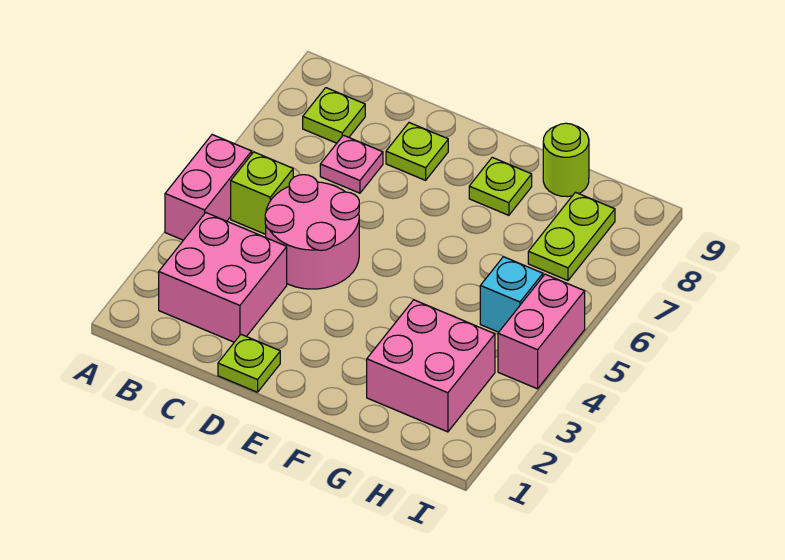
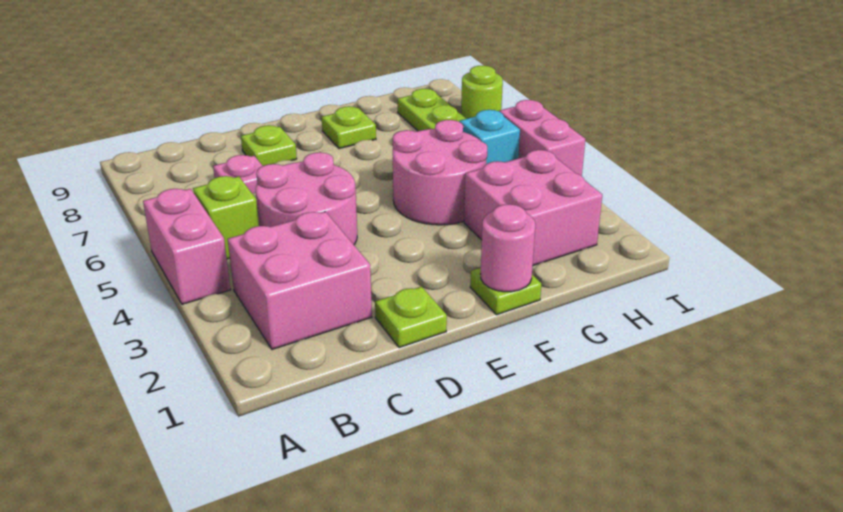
lime plate B8 level 1 -> lime plate F1 level 1
none -> pink round brick F1 level 2
none -> pink round brick F4:G5 level 1
lime round brick G9 level 1 -> lime round brick I7 level 1

